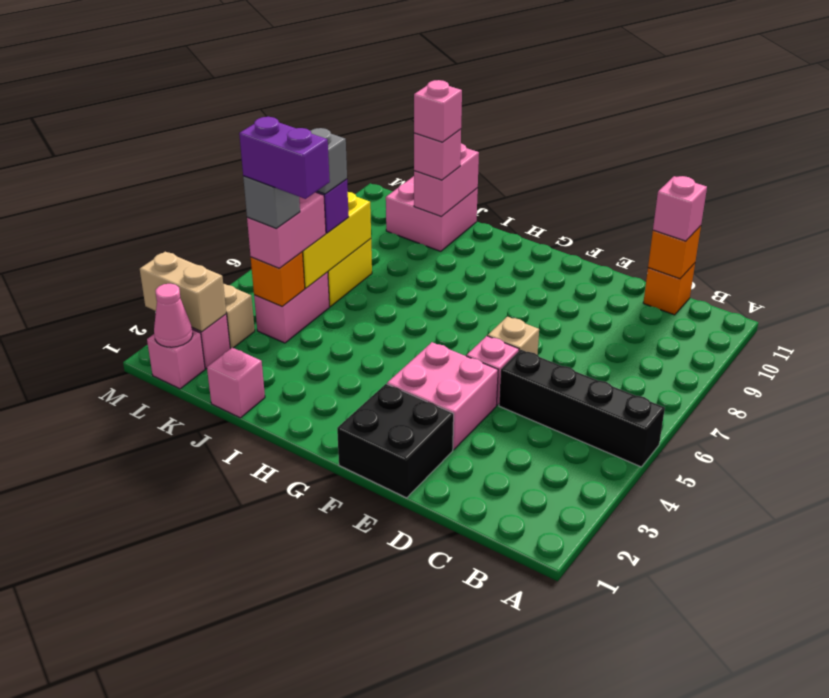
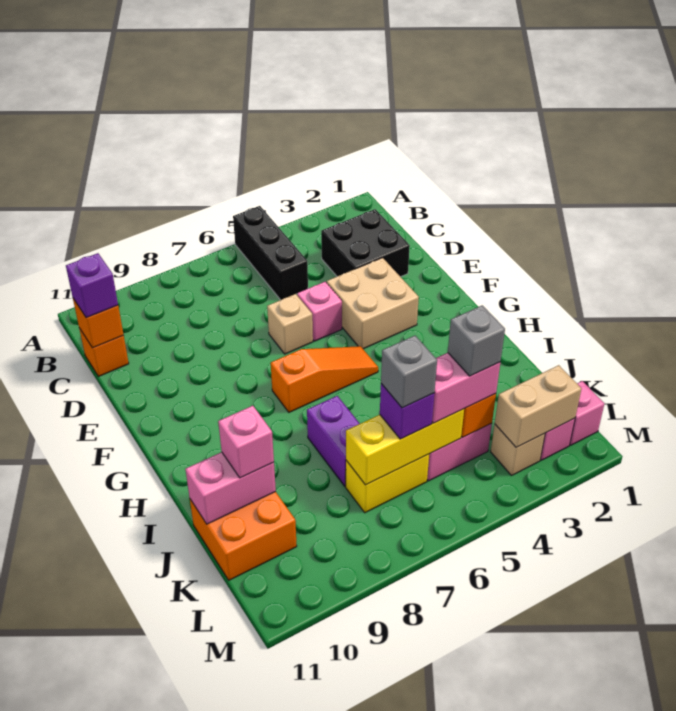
black brick A5:D5 level 1 -> black brick A5:C5 level 1
pink brick C11 level 3 -> purple brick C11 level 3
black brick E1:F2 level 1 -> black brick C2:D3 level 1
pink brick E3:F4 level 1 -> tan brick E3:F4 level 1
none -> orange slope G5:G7 level 1 top 7
pink brick J1 level 1 -> none
purple brick J4:K4 level 5 -> purple brick I7:J7 level 1
pink brick J10:K11 level 1 -> orange brick J10:K11 level 1
pink brick J10 level 4 -> none
pink cone L1 level 2 -> none
tan brick L2:M2 level 2 -> tan brick L2:L3 level 2

